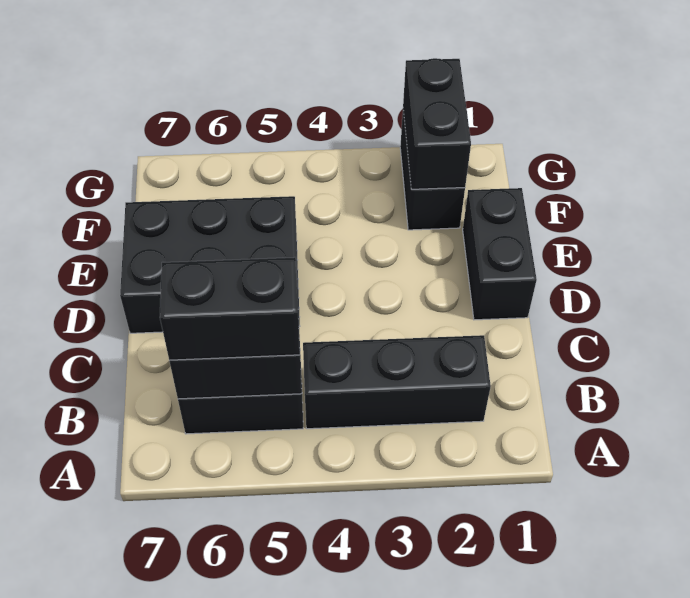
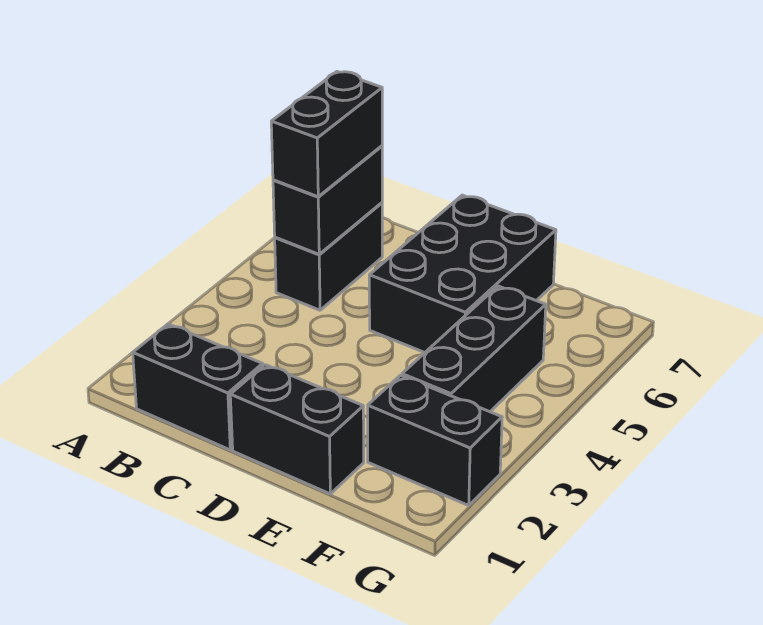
black brick B2:B4 level 1 -> black brick F3:F5 level 1
black brick F2:G2 level 2 -> black brick B1:C1 level 1

